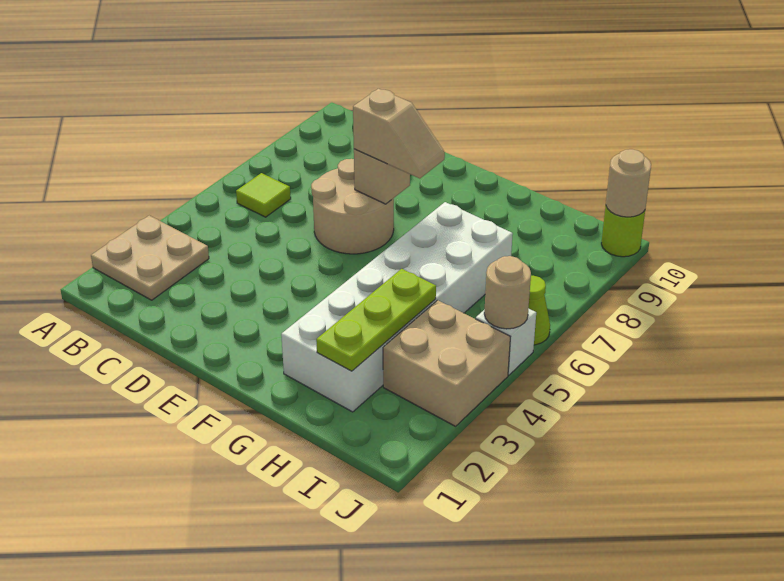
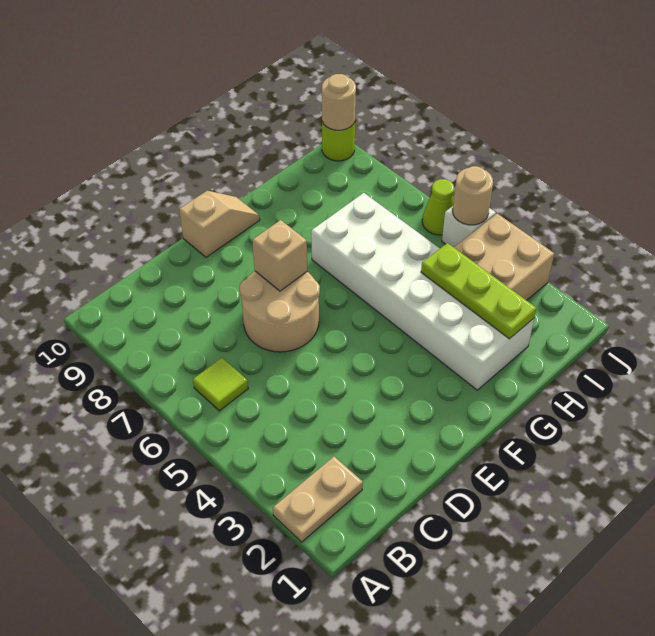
tan plate A2:B3 level 1 -> tan plate A2:B2 level 1
tan slope E7:F7 level 3 top E -> tan slope E10:F10 level 1 top E

